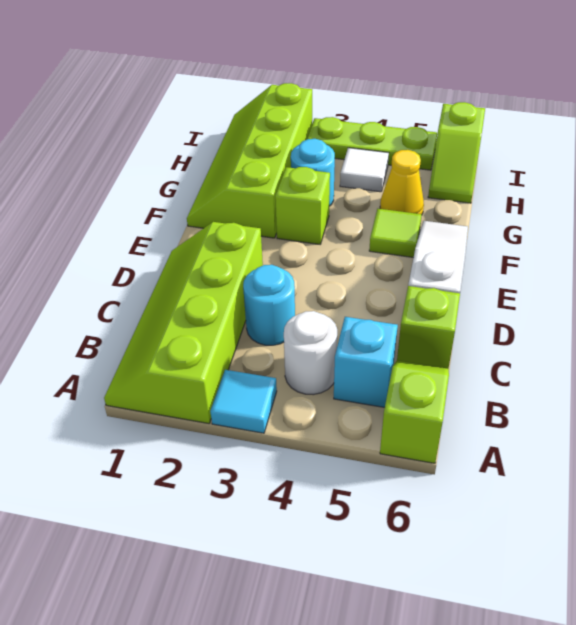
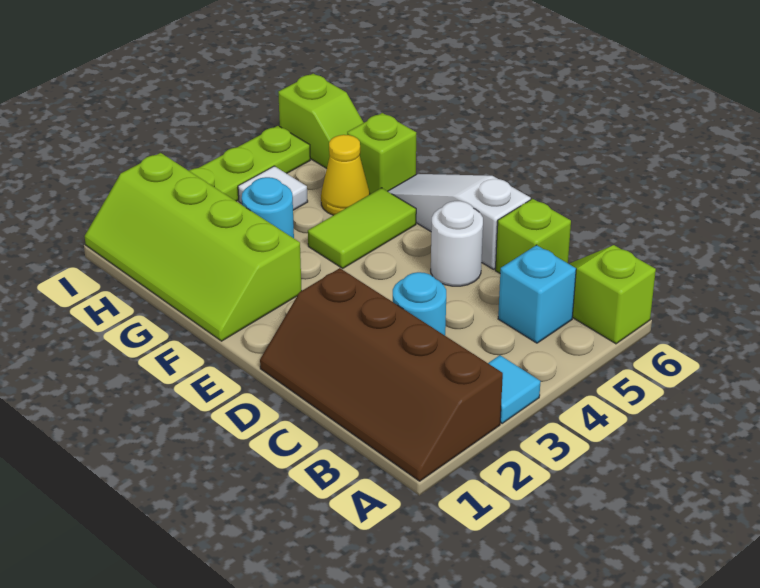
lime slope A1:D2 level 1 top 2 -> brown slope A1:D2 level 1 top 2
white round brick B4 level 1 -> white round brick D5 level 1
lime brick F3 level 1 -> lime brick G6 level 1
lime tile F5 level 1 -> lime tile F4:F5 level 1

